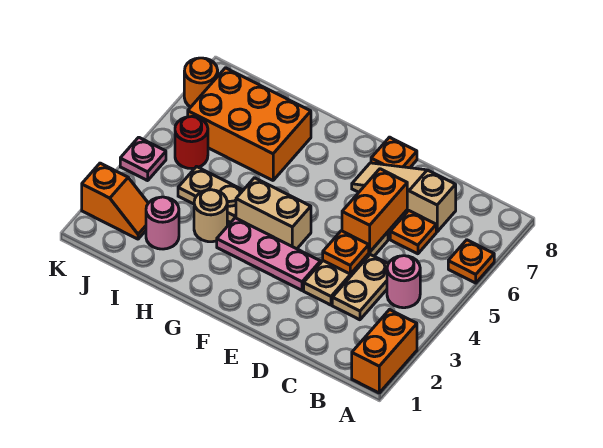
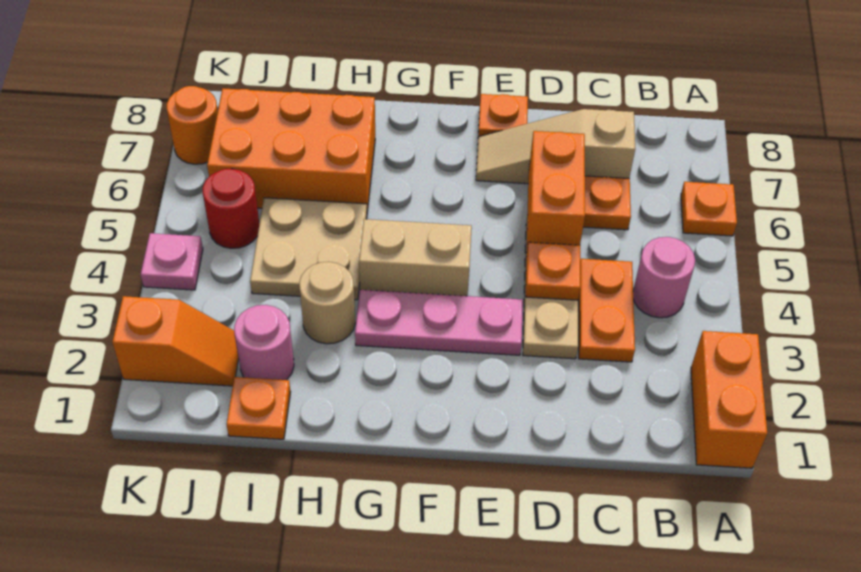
tan plate C3:C4 level 1 -> orange plate C3:C4 level 1
tan plate H4:I4 level 1 -> tan plate H4:I5 level 1
none -> orange plate I1 level 1

